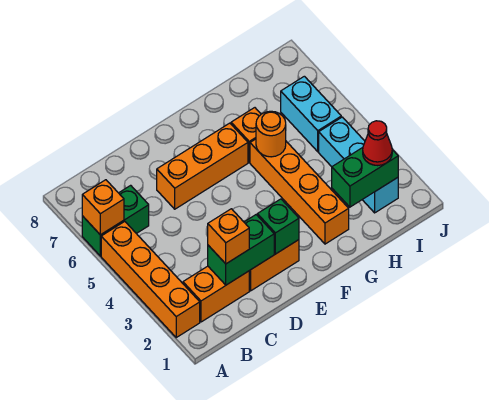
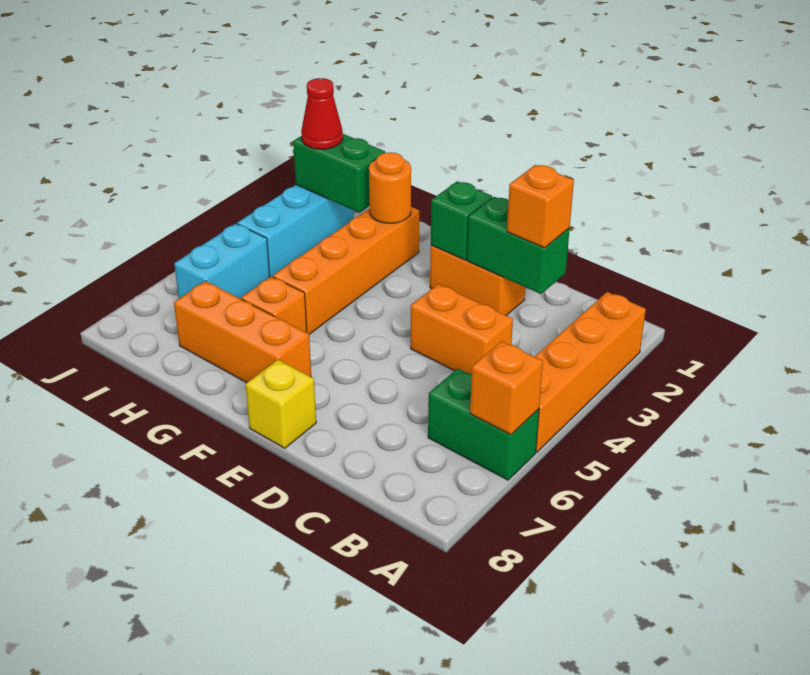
orange brick B2:C2 level 1 -> orange brick C4:D4 level 1
orange brick D6:F6 level 1 -> orange brick F7:H7 level 1
none -> yellow brick E8 level 1
orange round brick G5 level 2 -> orange round brick G2 level 2

